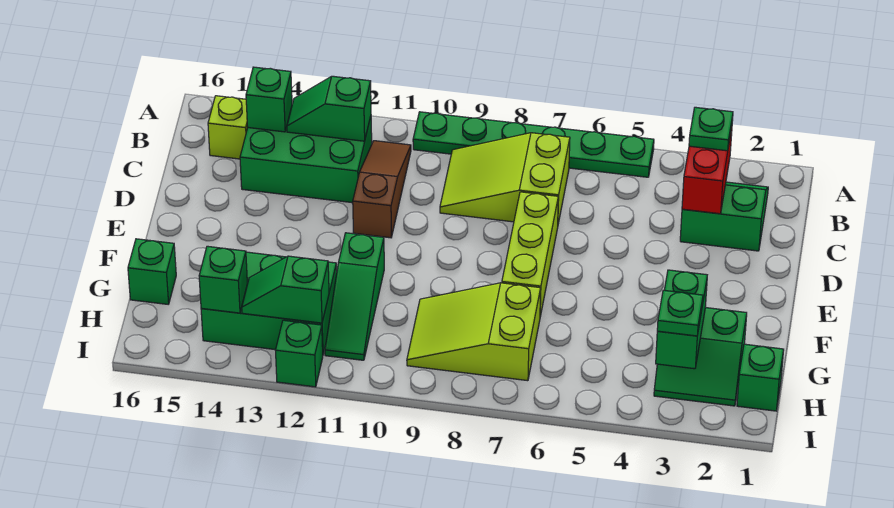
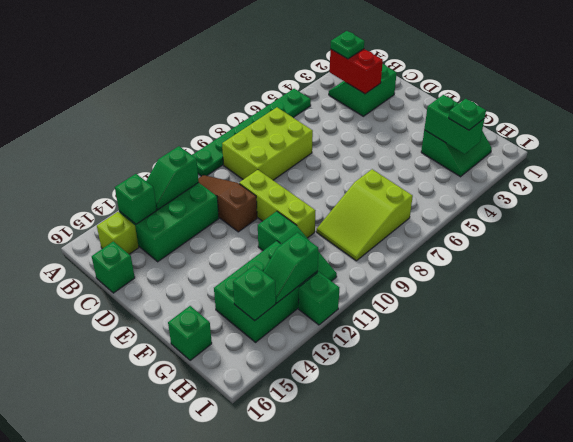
lime slope B7:C9 level 1 top 7 -> lime brick B7:C9 level 1
lime brick D7:F7 level 1 -> lime brick D10:F10 level 1
green brick H1 level 1 -> green brick C16 level 1

